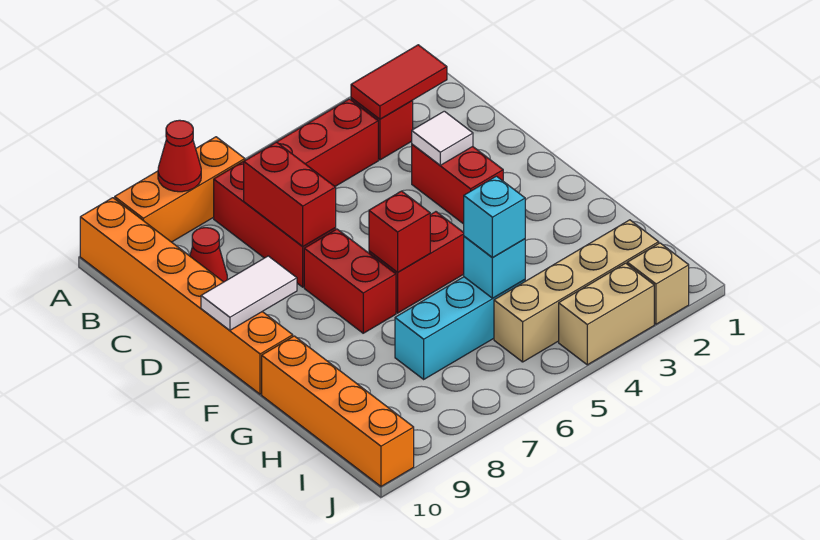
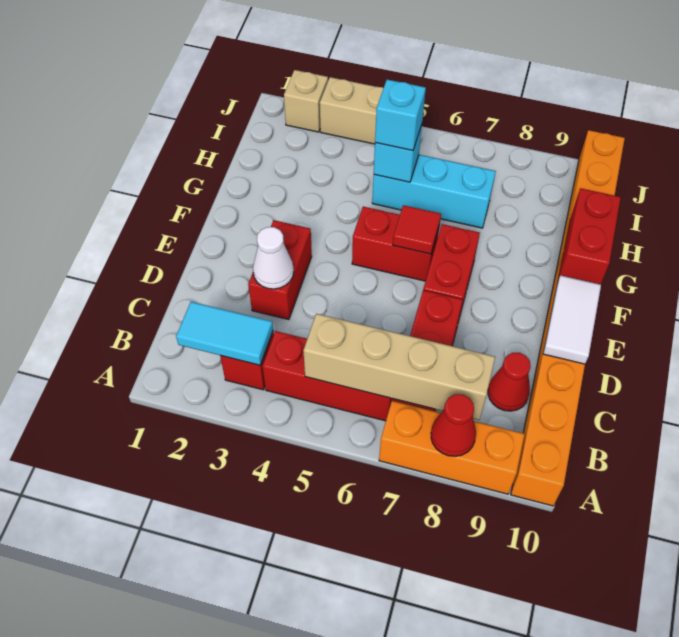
red tile B2:B3 level 2 -> cyan tile B2:B3 level 2
red brick C7:D7 level 2 -> red brick F10:G10 level 2
white tile D3 level 2 -> white cone D3 level 2
white tile E9:E10 level 2 -> white tile D10:E10 level 2
red brick F6 level 2 -> red tile F6 level 2
tan brick I2:I5 level 1 -> tan brick B5:B8 level 2

